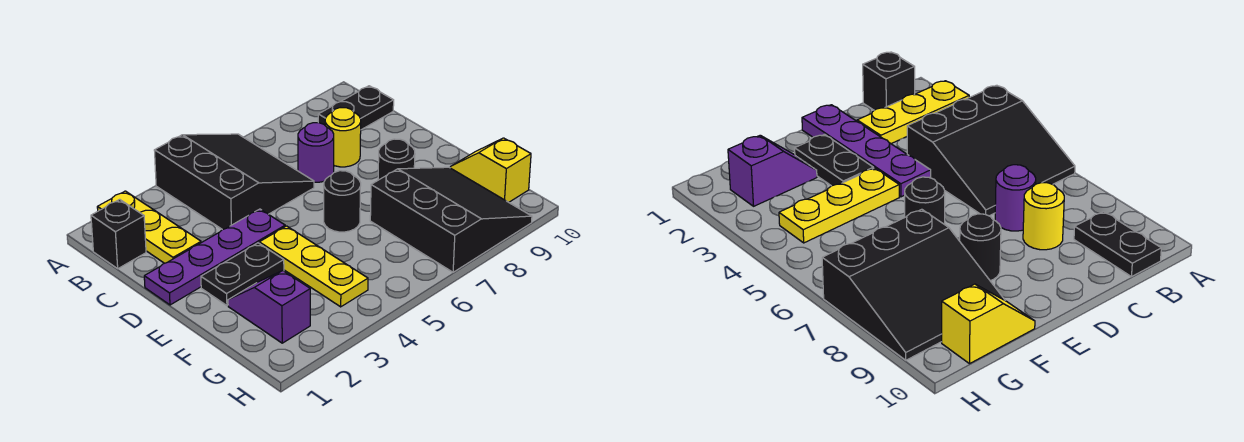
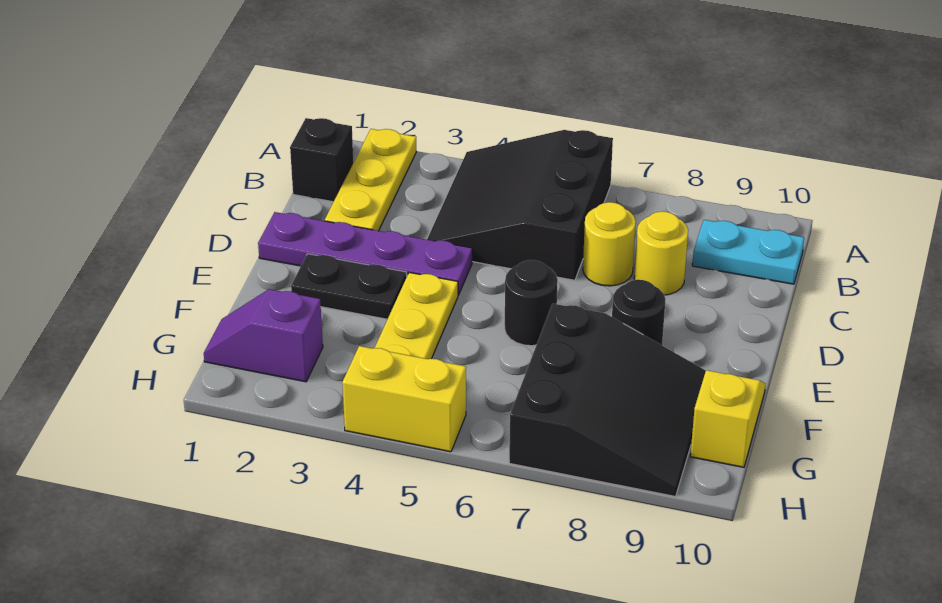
black slope A4:C6 level 1 top 4 -> black slope A4:C6 level 1 top 6
black plate B9:B10 level 1 -> cyan plate B9:B10 level 1
purple round brick C7 level 1 -> yellow round brick C7 level 1
purple slope F2:G2 level 1 top G -> purple slope G1:G2 level 1 top 2
none -> yellow brick H4:H5 level 1

